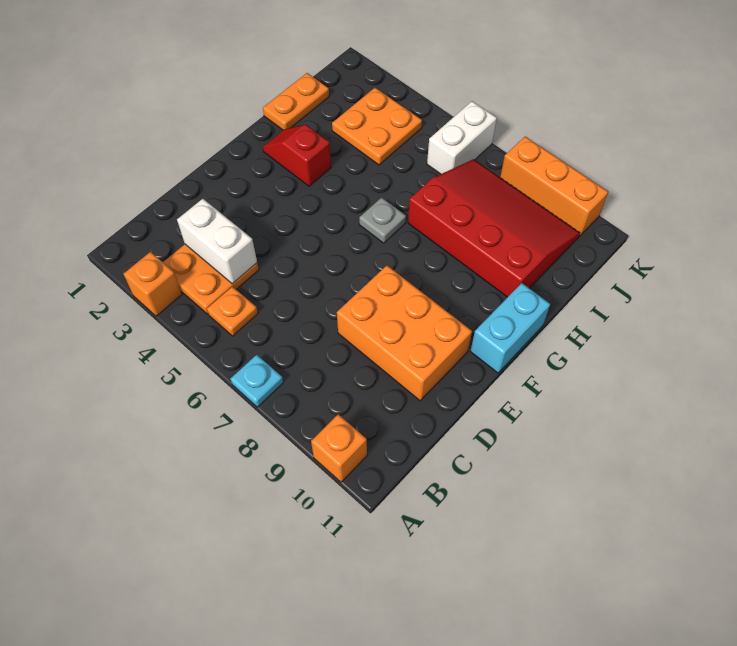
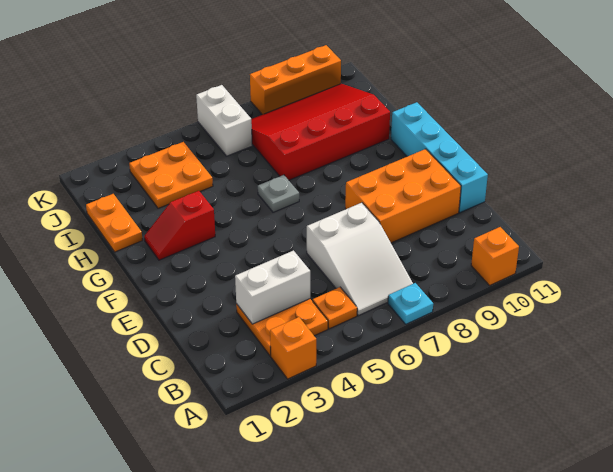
none -> white slope B6:D7 level 1 top D
cyan brick F11:G11 level 1 -> cyan brick D11:G11 level 1

